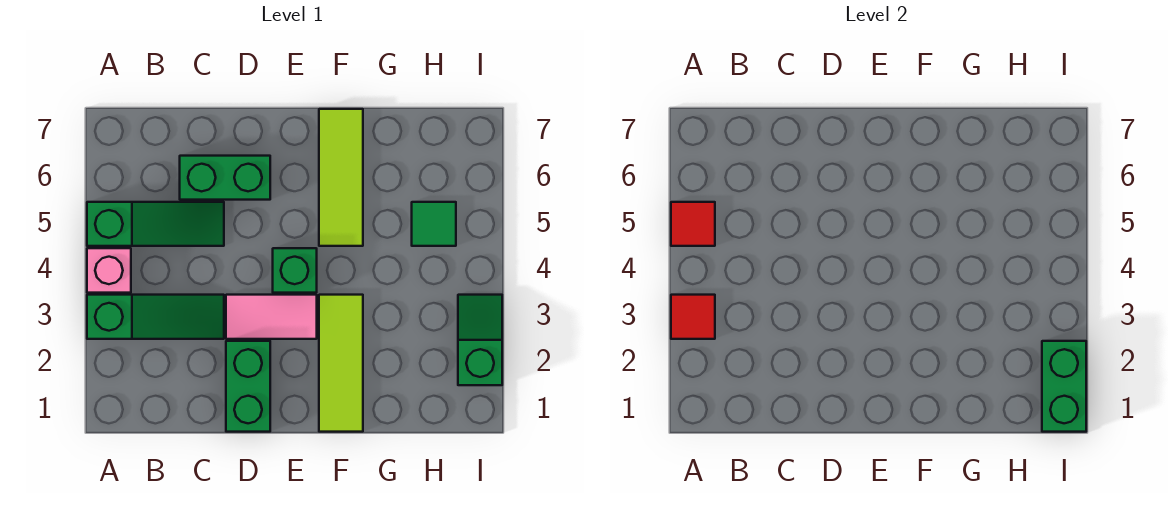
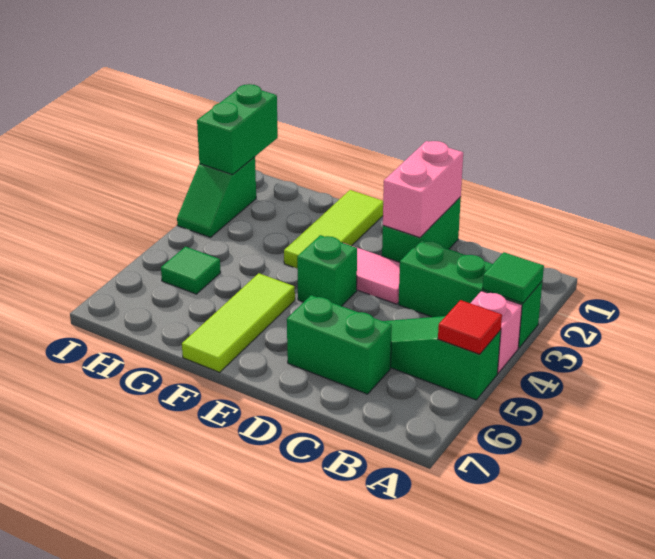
green slope A3:C3 level 1 top A -> green brick A3:C3 level 1
red tile A3 level 2 -> green tile A3 level 2
none -> pink brick D1:D2 level 2

